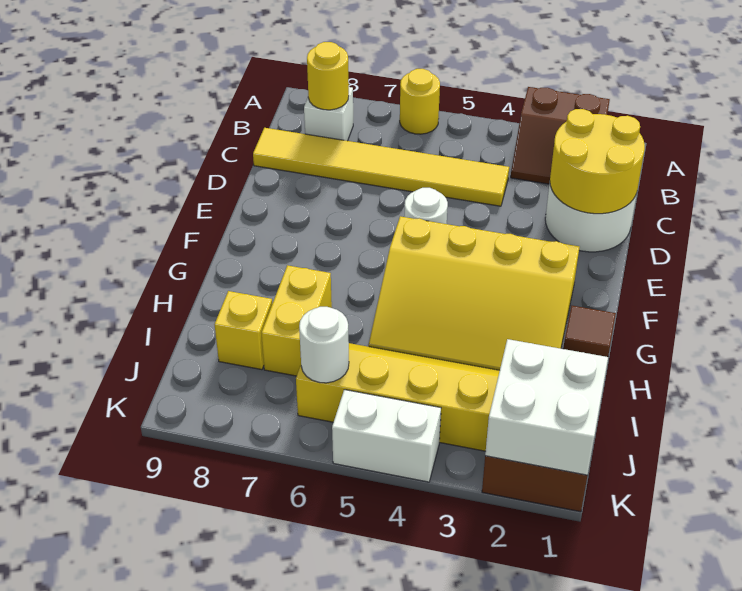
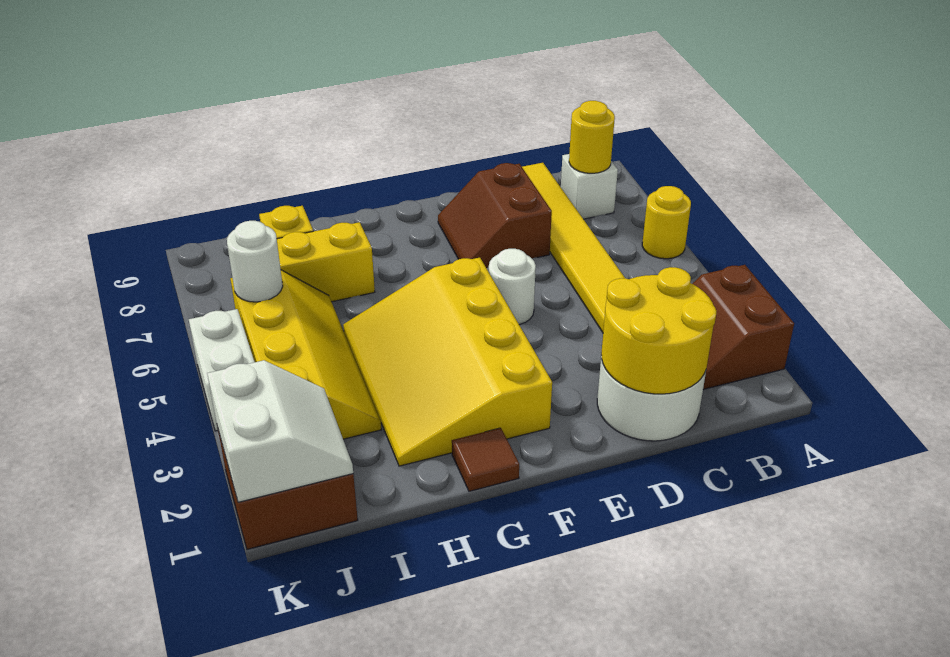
none -> brown slope D7:E8 level 1 top D
white brick J1:K2 level 2 -> white slope J1:K2 level 2 top K

